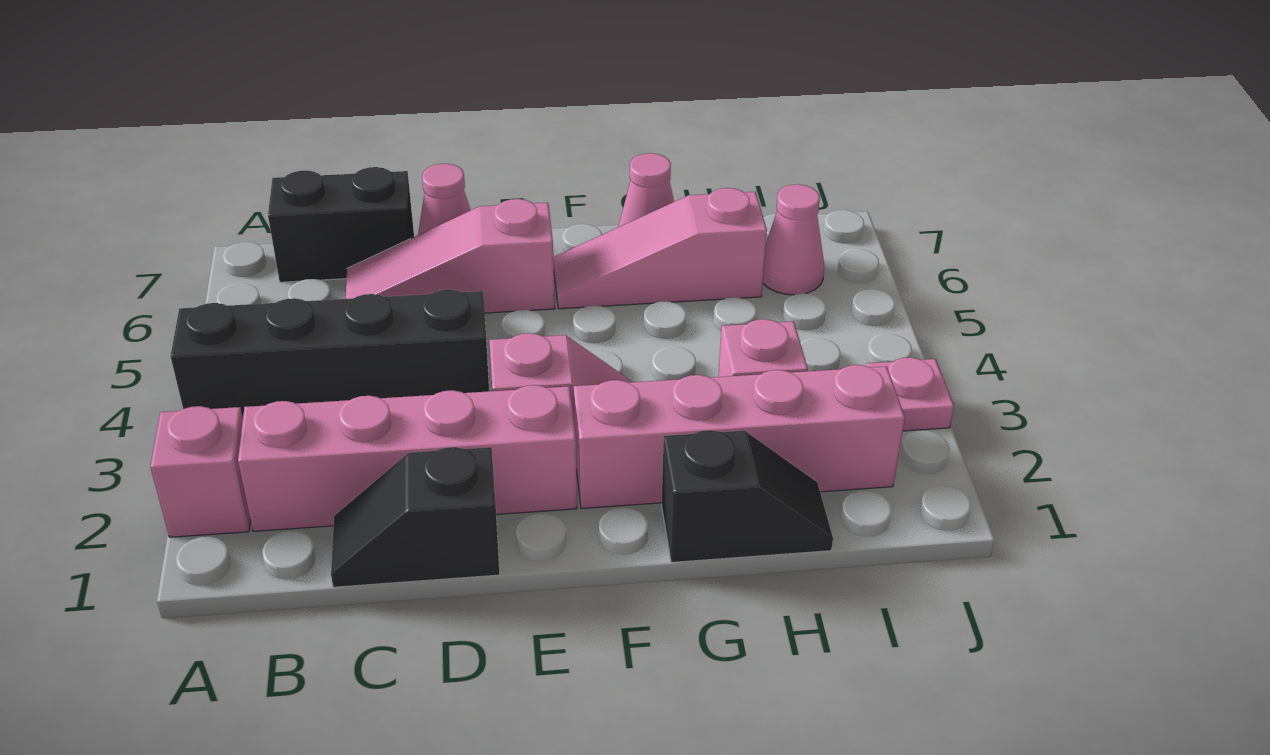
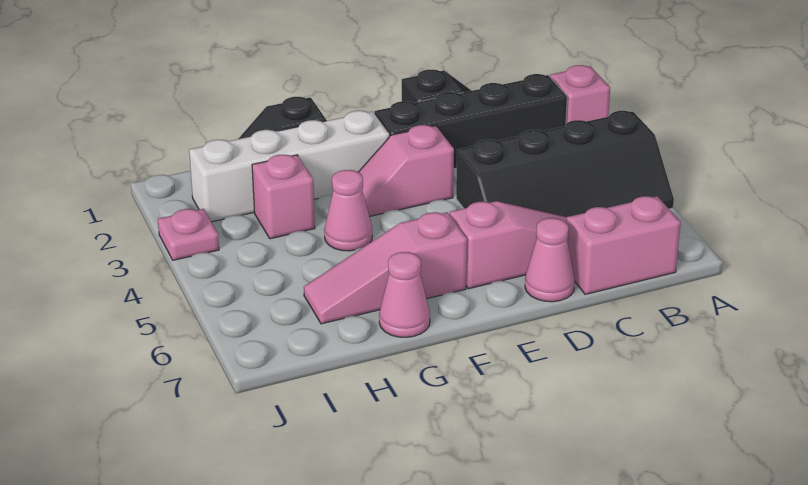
pink brick B2:E2 level 1 -> black brick B2:E2 level 1
black brick B7:C7 level 1 -> pink brick B7:C7 level 1
pink brick F2:I2 level 1 -> white brick F2:I2 level 1
pink slope F6:H6 level 1 top H -> pink slope F6:H6 level 1 top F
pink cone I6 level 1 -> pink cone G4 level 1

